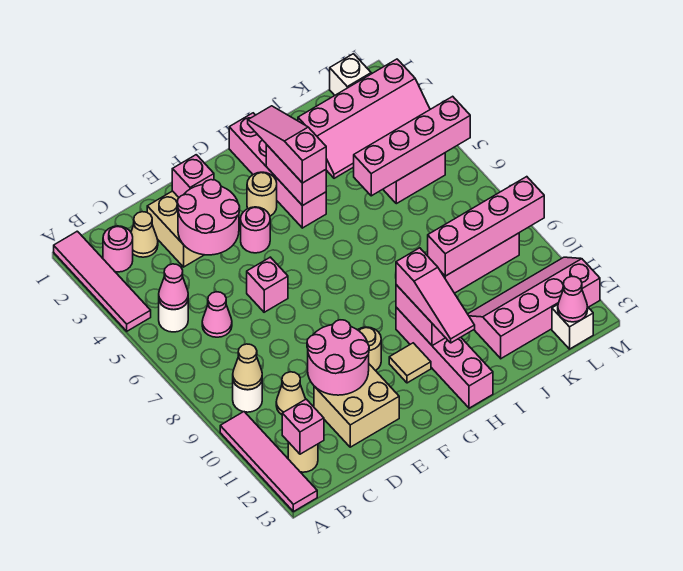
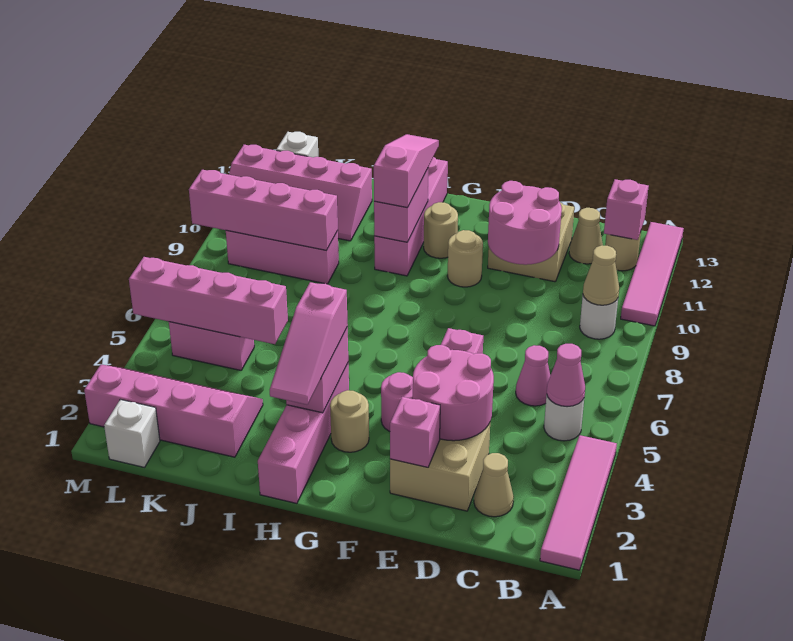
pink round brick B2 level 1 -> none
tan cone C10 level 1 -> tan cone C12 level 1
tan tile G11 level 1 -> tan round brick G11 level 1
pink cone L13 level 2 -> none

